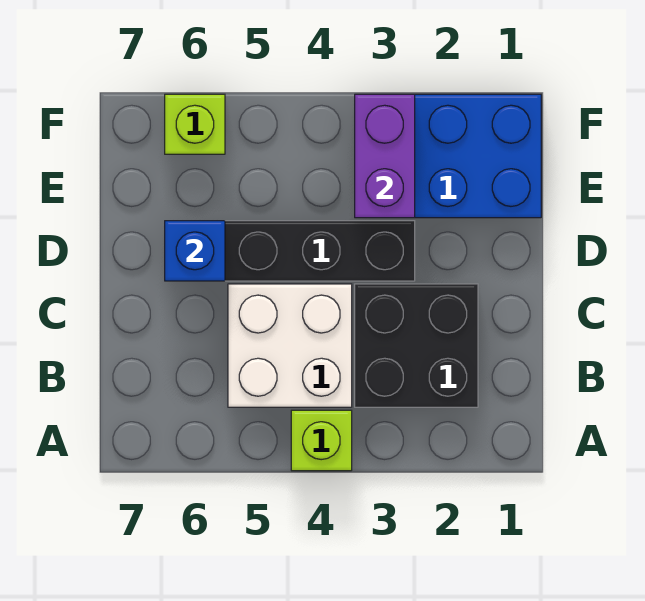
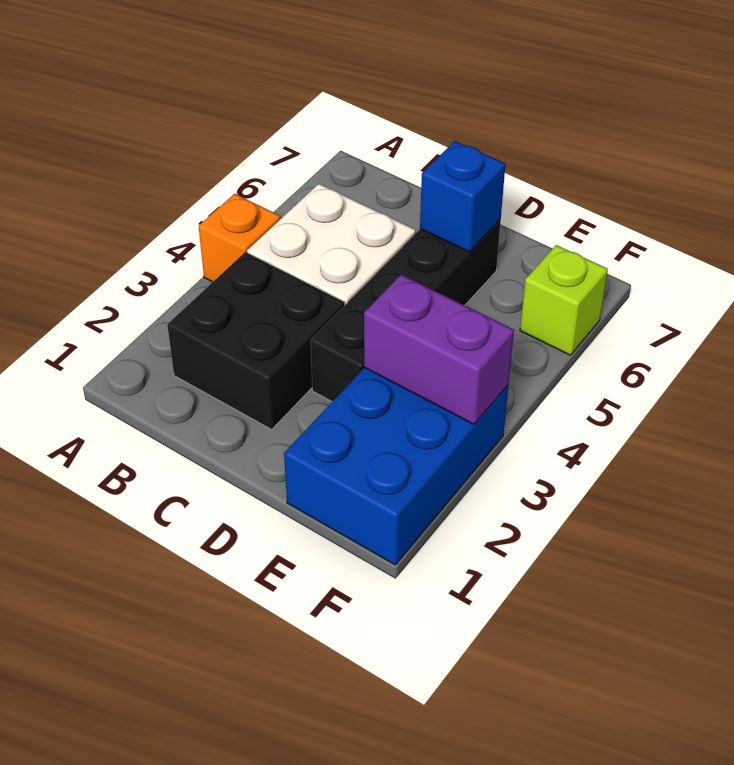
lime brick A4 level 1 -> orange brick A4 level 1

